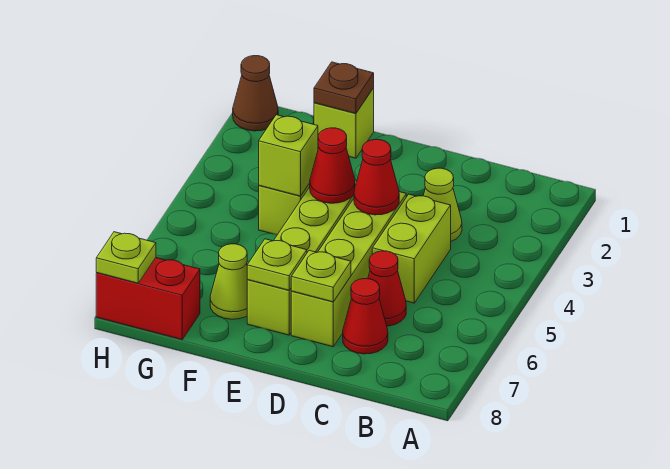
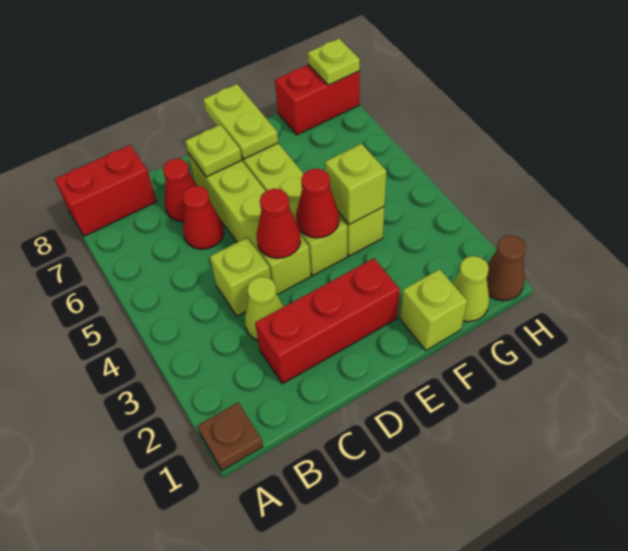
none -> red brick A8:B8 level 1
none -> red brick C2:E2 level 1
lime brick C4:C5 level 1 -> lime brick C4 level 1
lime plate E7 level 2 -> lime plate E7:E8 level 2
brown plate F1 level 2 -> brown plate A1 level 1
lime cone F7 level 1 -> lime cone G1 level 1

